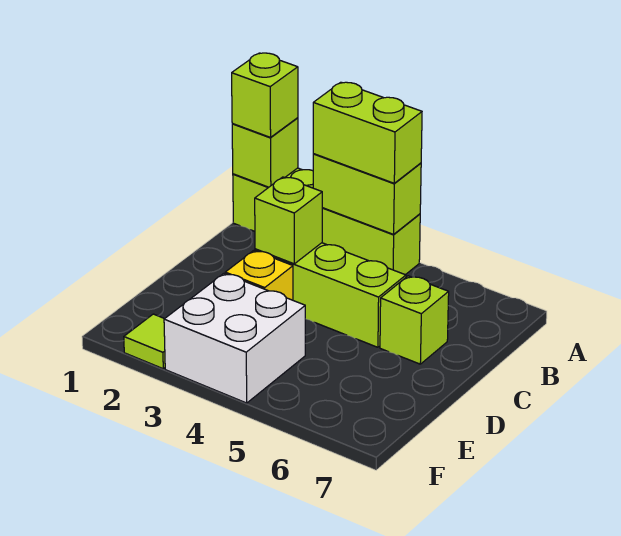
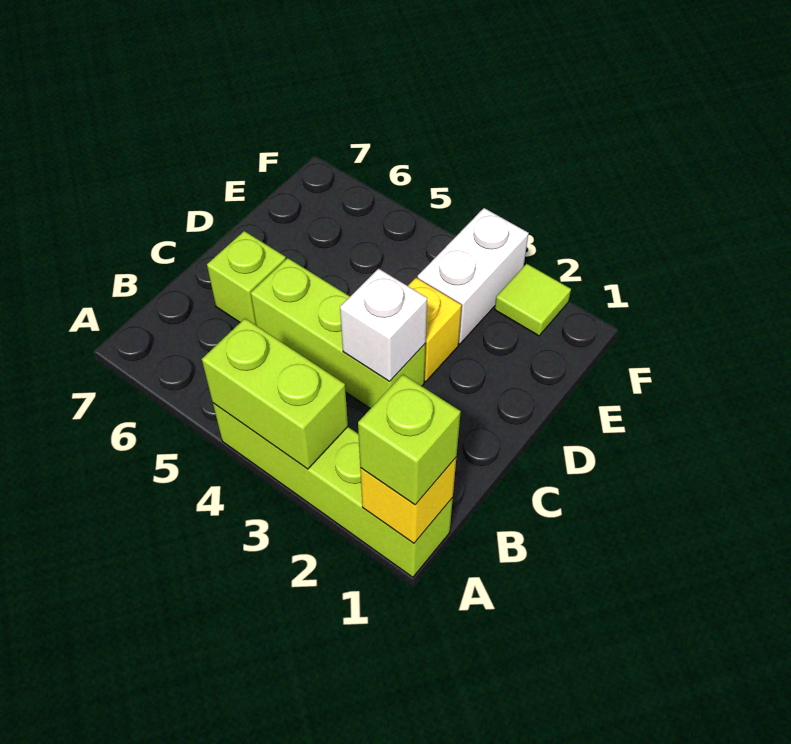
lime brick A1 level 2 -> yellow brick A1 level 2
lime brick A3:A4 level 3 -> none
lime brick C3 level 2 -> white brick C3 level 2
white brick E3:F4 level 1 -> white brick E3:F3 level 1

